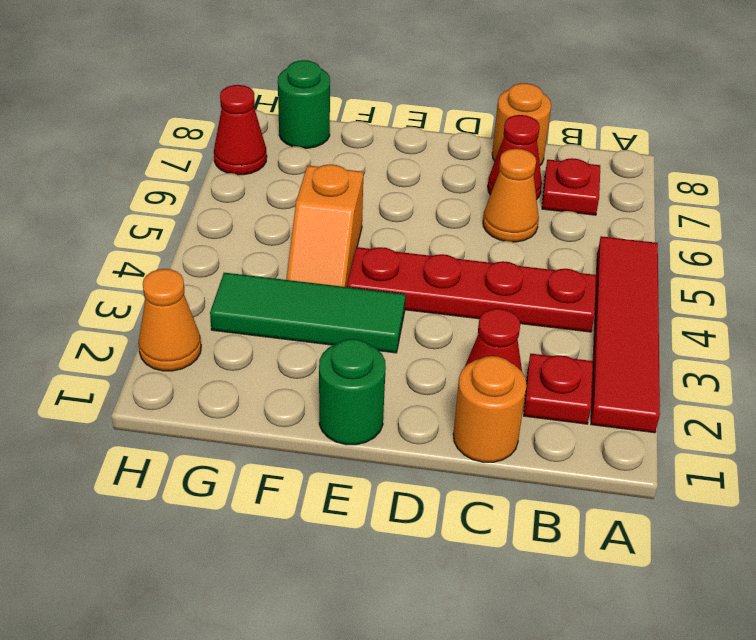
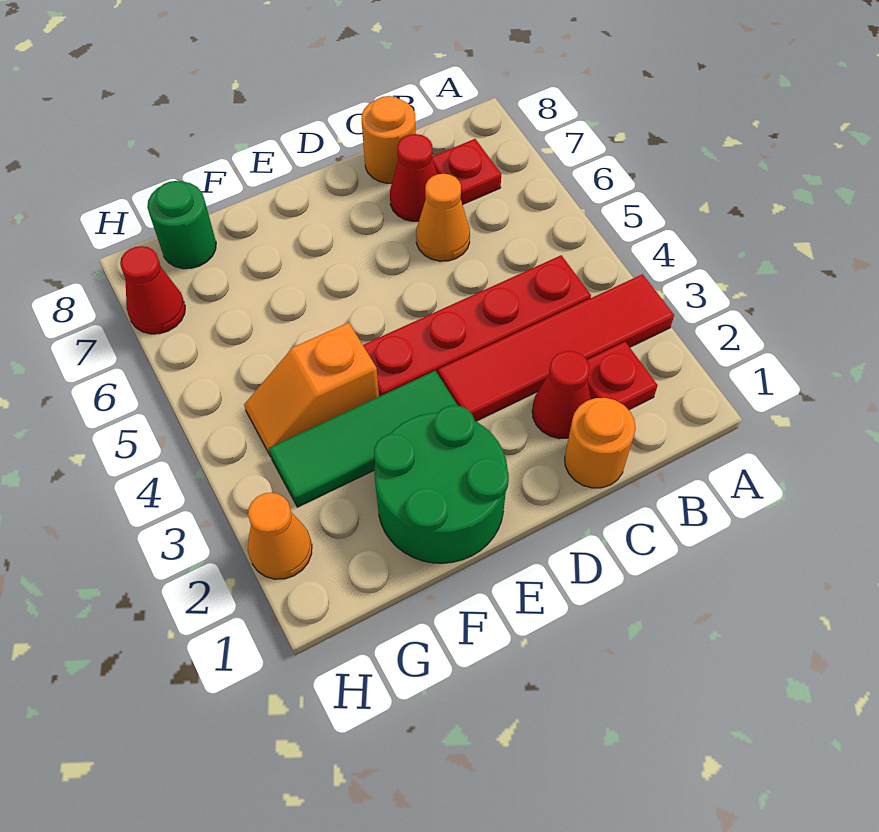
red tile A2:A5 level 1 -> red tile A3:D3 level 1
green round brick E1 level 1 -> green round brick E1:F2 level 1
orange slope F4:F5 level 1 top 5 -> orange slope F4:G4 level 1 top F

